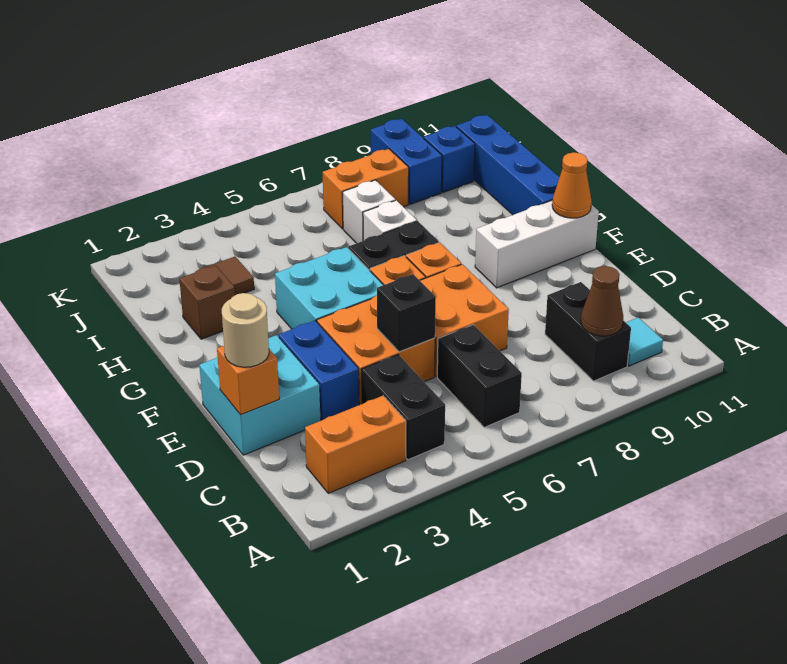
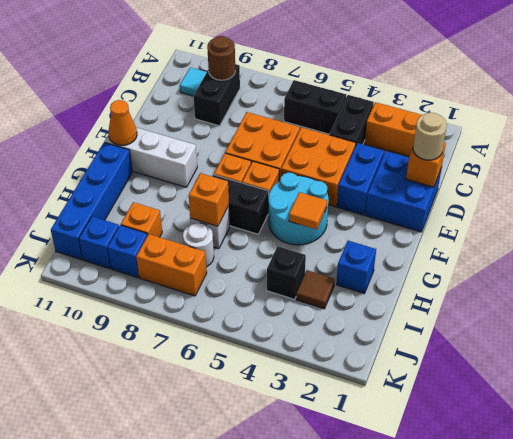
black brick B6:C6 level 1 -> black brick B5:B6 level 1
brown cone B9 level 2 -> brown round brick B9 level 2
cyan brick D1:E2 level 1 -> blue brick D1:E2 level 1
black brick D5 level 2 -> black brick I4 level 1
cyan brick F4:G5 level 1 -> cyan round brick F4:G5 level 1
none -> orange tile G4 level 2
brown brick H2 level 1 -> blue brick H2 level 1
none -> orange brick H7 level 2
white brick I7 level 1 -> white round brick I7 level 1
none -> orange brick I9 level 1
blue brick J9:K9 level 1 -> blue brick J9 level 1

